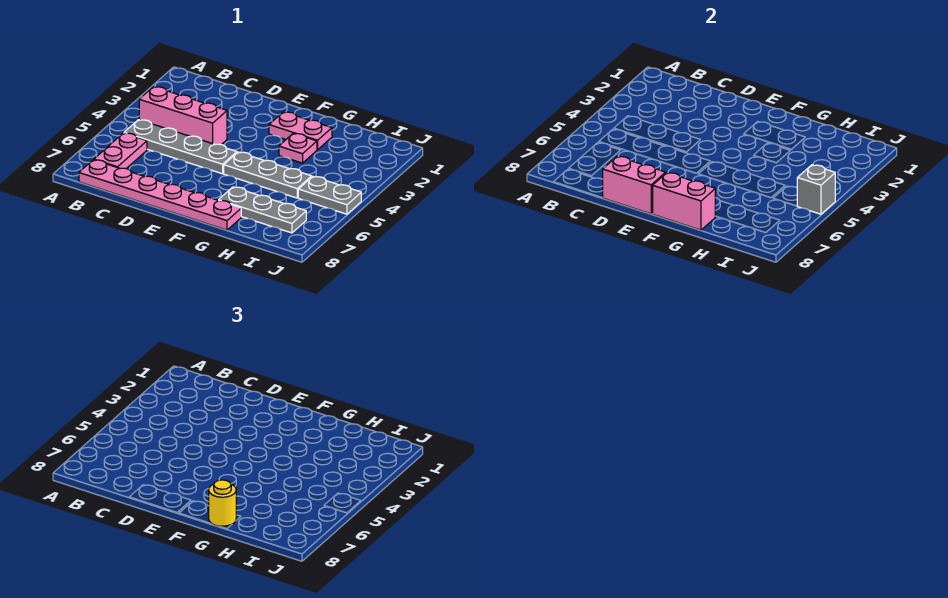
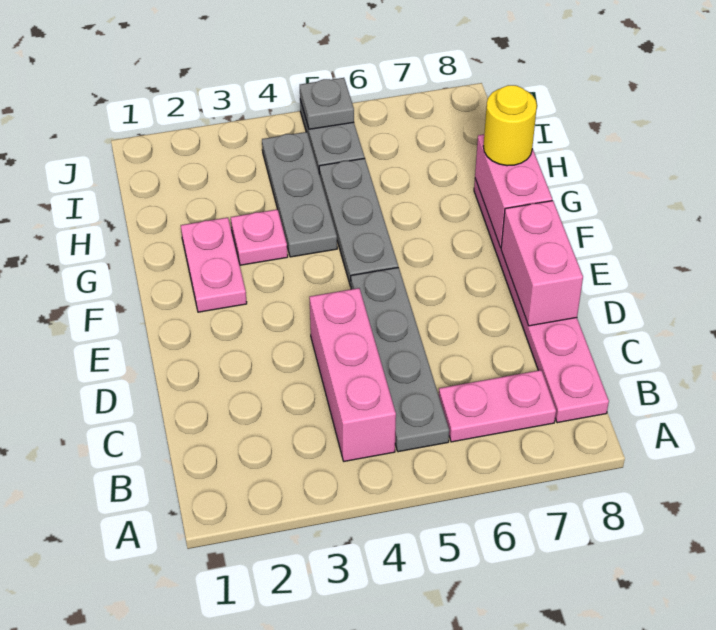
grey plate G7:I7 level 1 -> grey plate G4:I4 level 1
grey brick J5 level 2 -> grey plate J5 level 2

